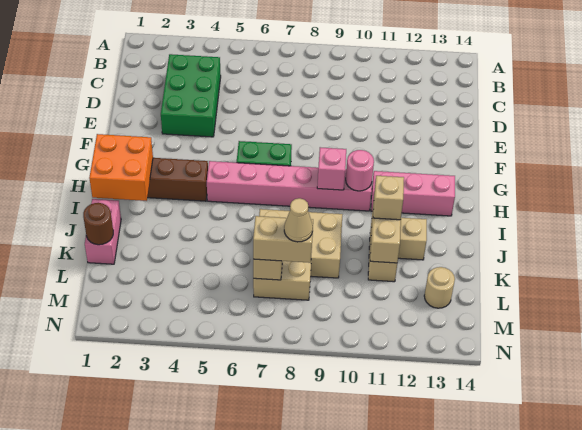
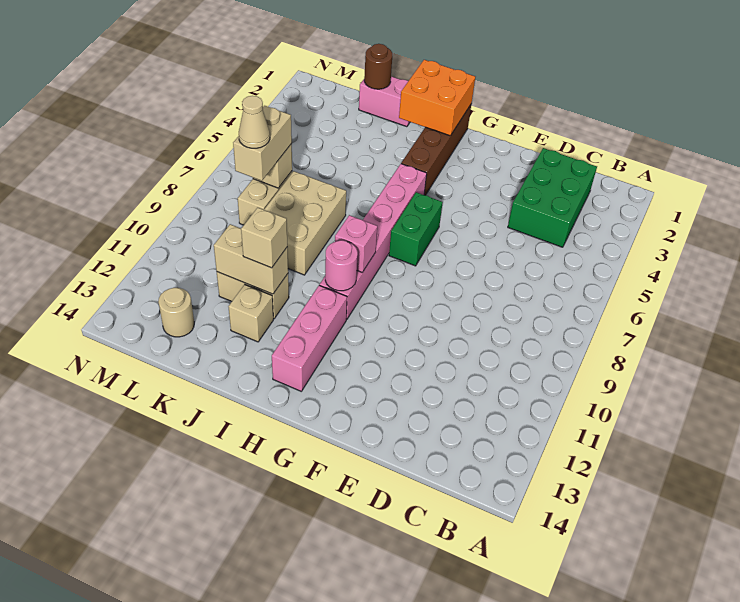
green brick C3:E4 level 1 -> green brick C2:D4 level 1

